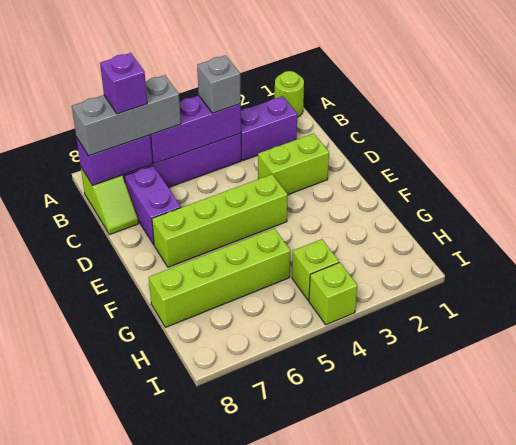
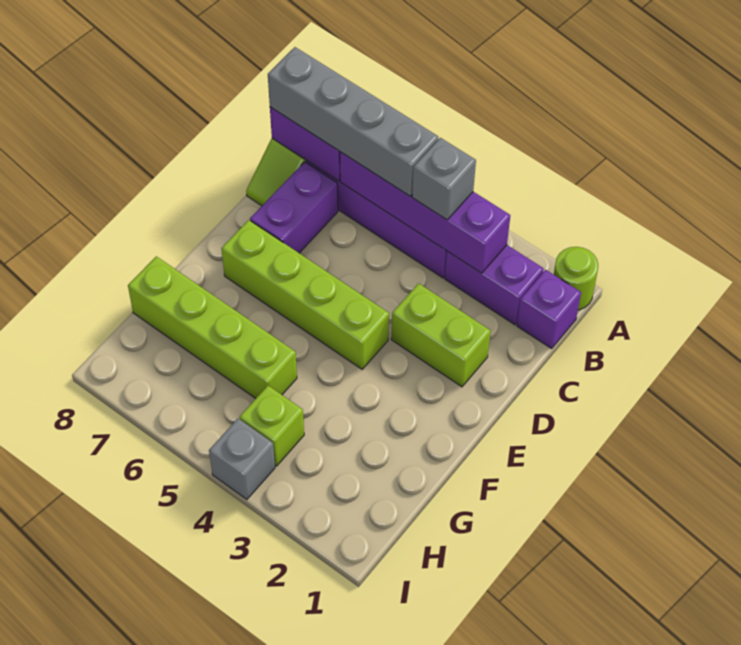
purple brick B4:B6 level 2 -> purple brick B3:B6 level 2
grey brick B6:B8 level 3 -> grey brick B5:B8 level 3
purple brick B7 level 4 -> purple brick B1 level 1
lime brick I4 level 1 -> grey brick I4 level 1

